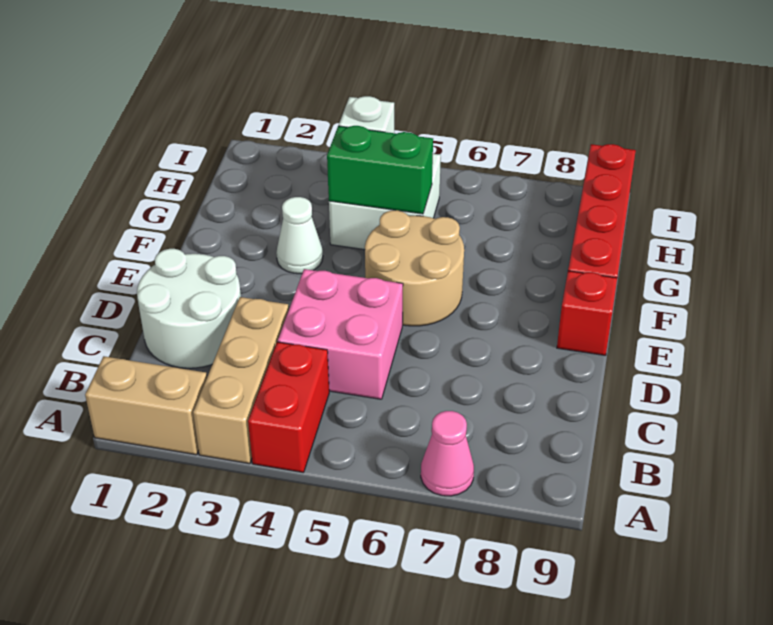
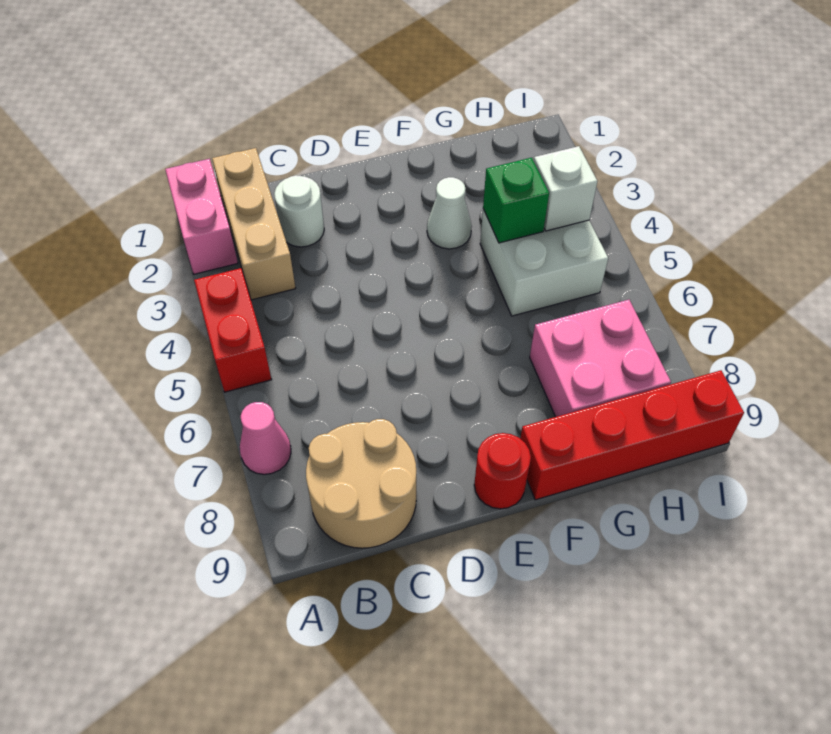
tan brick A1:A2 level 1 -> pink brick A1:A2 level 1
tan brick A3:C3 level 1 -> tan brick B1:B3 level 1
red brick A4:B4 level 1 -> red brick A4:A5 level 1
white round brick C1:D2 level 1 -> white round brick C2 level 1
pink brick C4:D5 level 1 -> pink brick G7:H8 level 1
tan round brick E5:F6 level 1 -> tan round brick B8:C9 level 1
red brick E9 level 1 -> red round brick E9 level 1
green brick G4:G5 level 2 -> green brick G4 level 2

